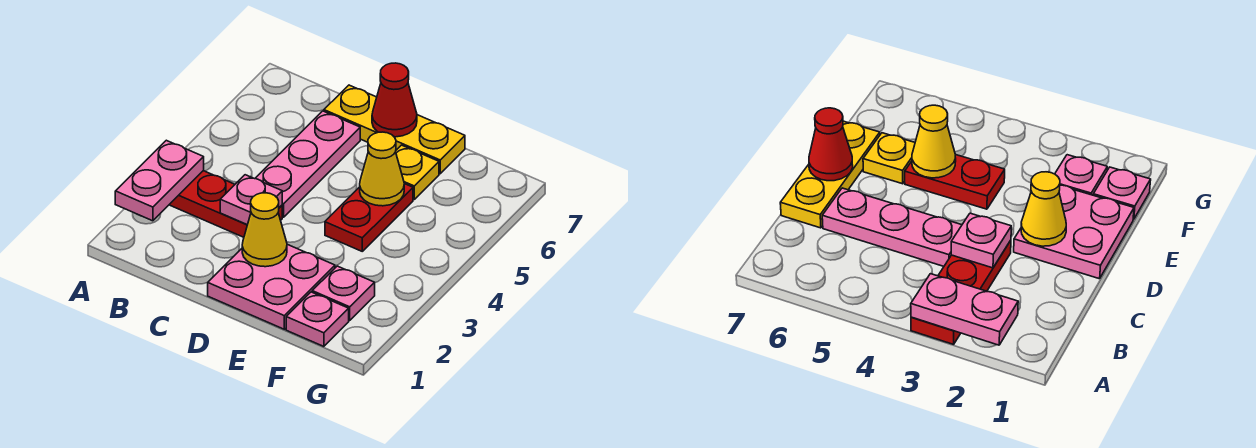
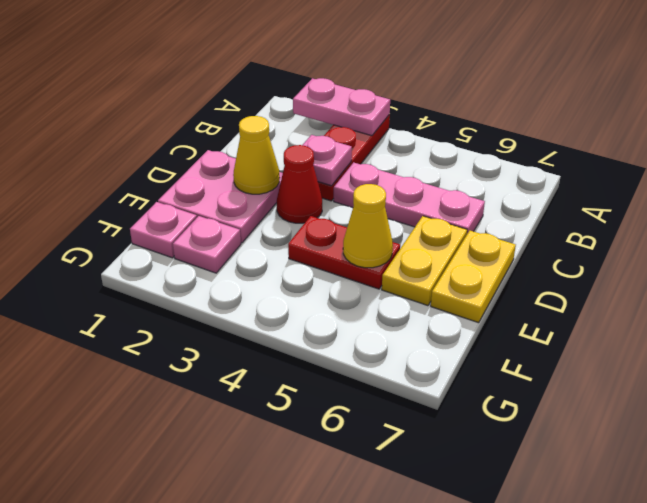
yellow plate C7:E7 level 1 -> yellow plate D7:E7 level 1
red cone D7 level 2 -> red cone D3 level 1
yellow plate E6 level 1 -> yellow plate D6:E6 level 1

